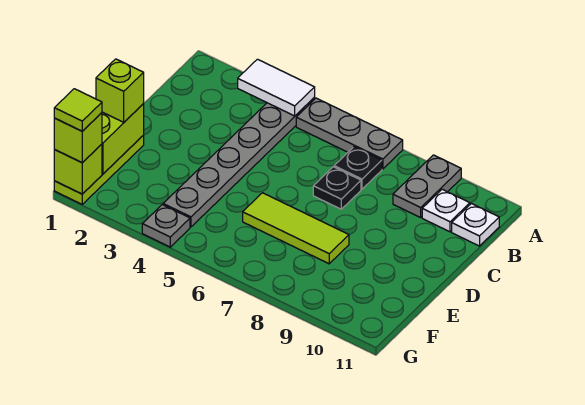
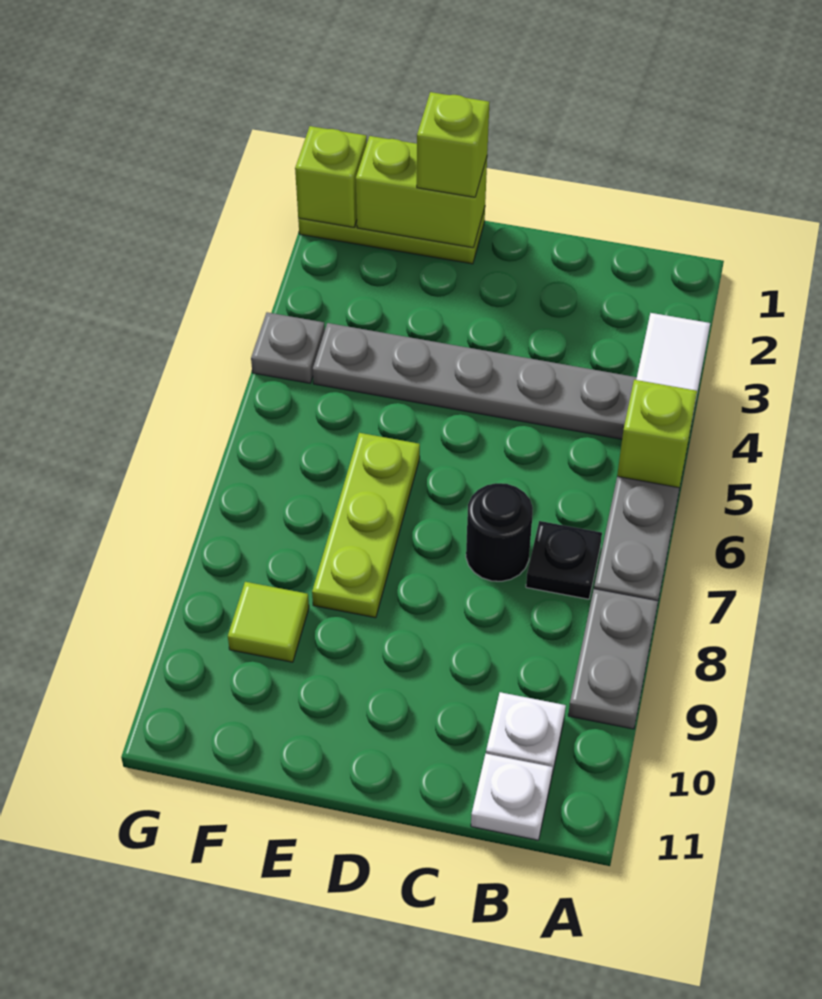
grey plate A9:B9 level 1 -> grey plate A8:A9 level 1
black plate C7 level 1 -> black round brick C7 level 1
lime tile E6:E8 level 1 -> lime plate E6:E8 level 1
lime brick G1 level 3 -> lime brick A5 level 2
lime tile G1 level 4 -> lime tile F9 level 1

